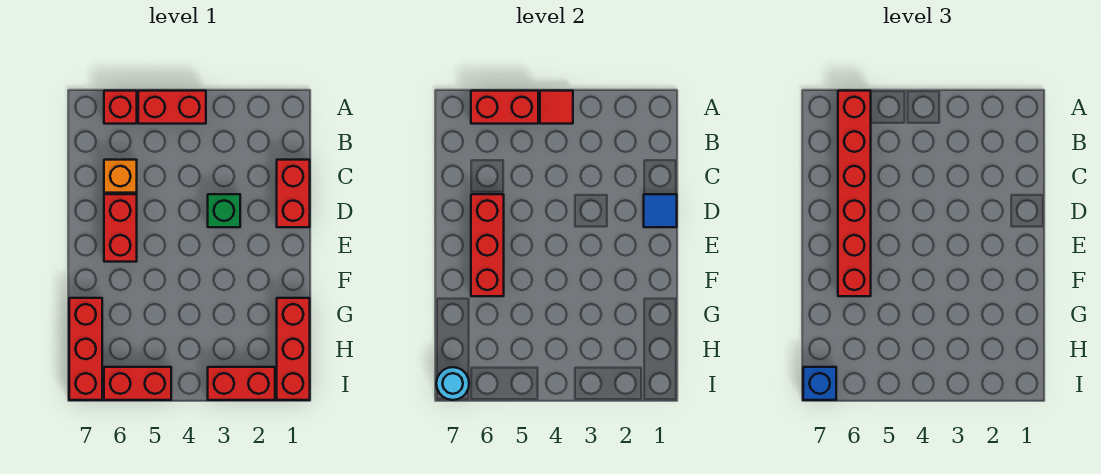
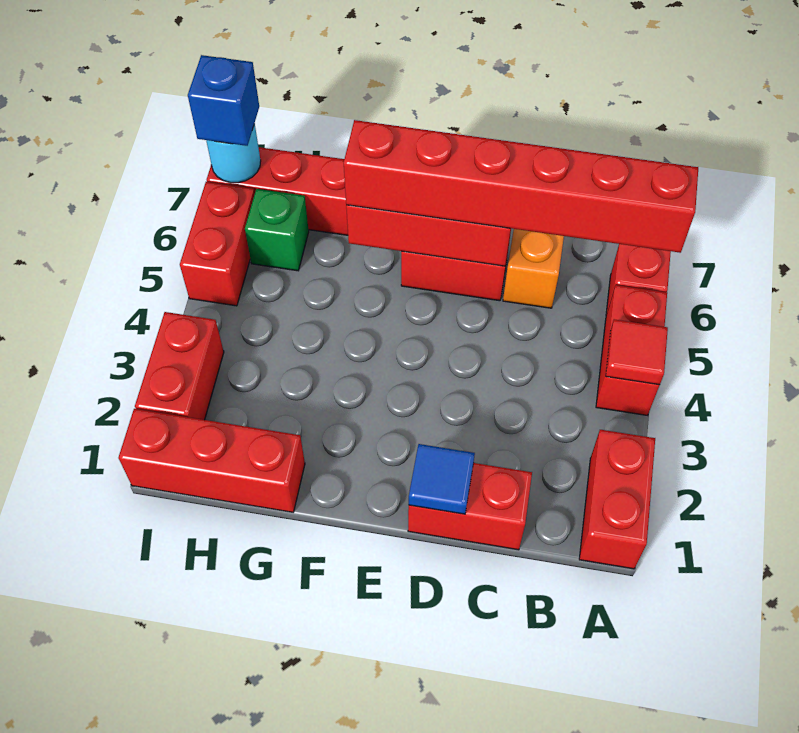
red brick A5:A6 level 2 -> red brick A1:A2 level 1
green brick D3 level 1 -> green brick H6 level 1

